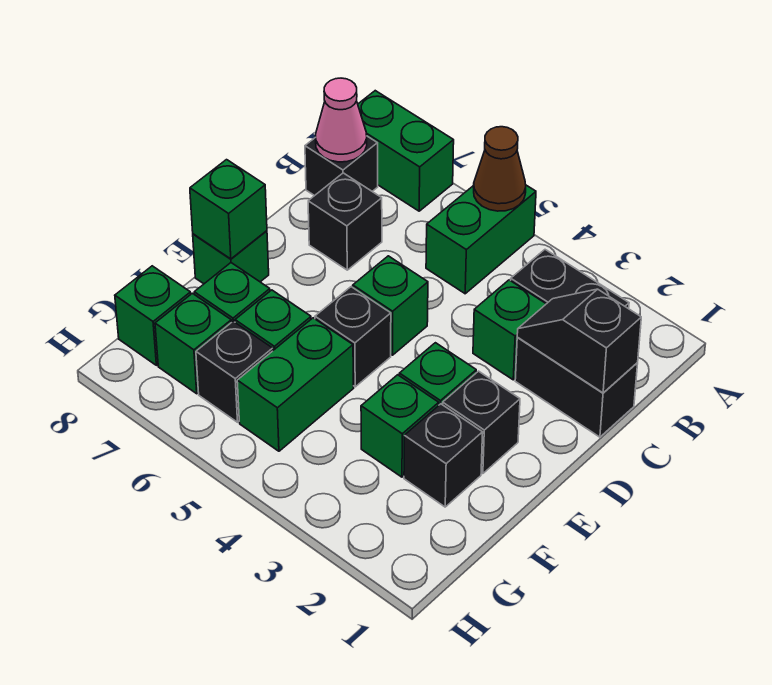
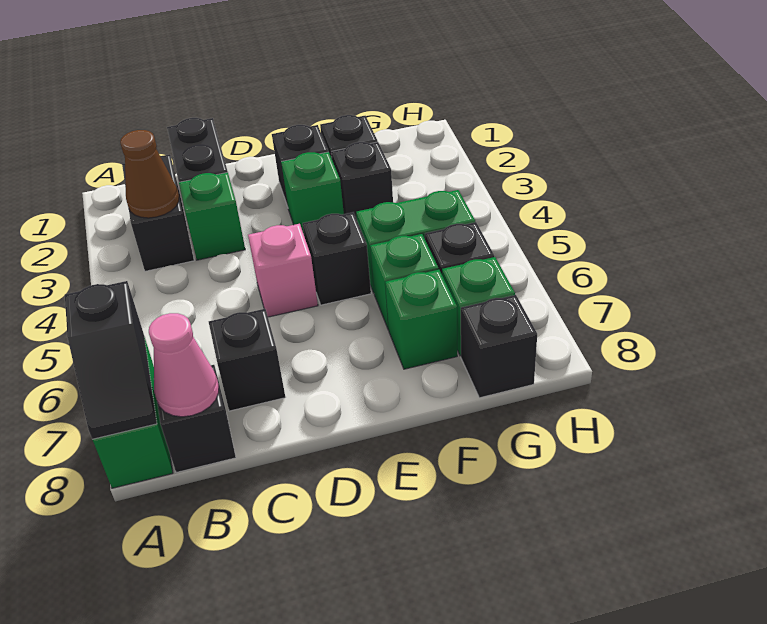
green brick A5:B5 level 1 -> none
brown cone A5 level 2 -> brown cone B3 level 2
black slope C1:C2 level 2 top 1 -> black slope A7:A8 level 2 top 7
green brick D5 level 1 -> pink brick D5 level 1
green brick E8 level 1 -> none
green brick E8 level 2 -> none
green brick F3 level 1 -> black brick F3 level 1
green brick G8 level 1 -> black brick G8 level 1

